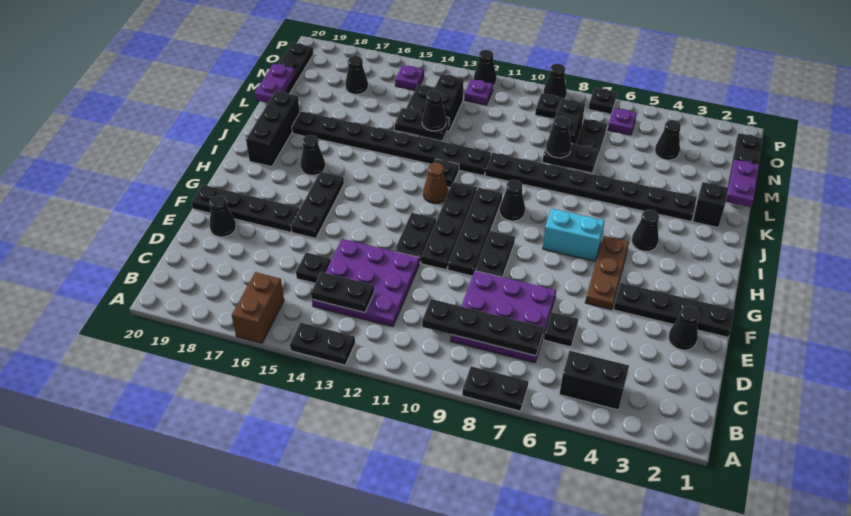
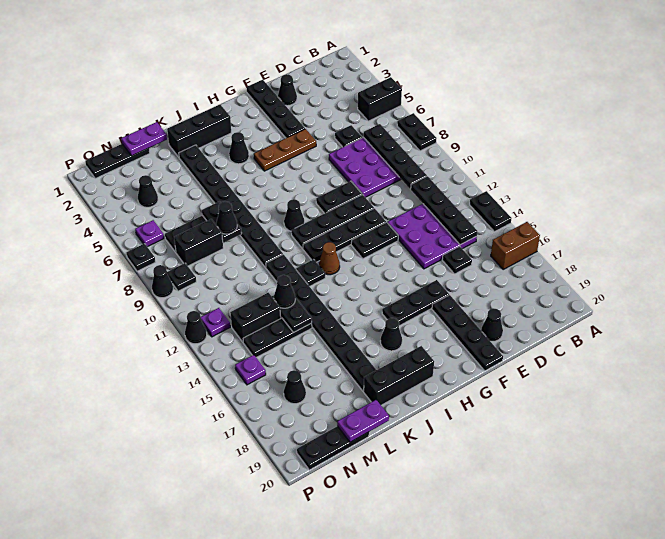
black brick B4:B5 level 1 -> black brick A5:B5 level 1
black plate C13:C14 level 2 -> black plate C11:C14 level 2
cyan brick H6:H7 level 1 -> none
black brick K2 level 1 -> black brick I2:K2 level 1

